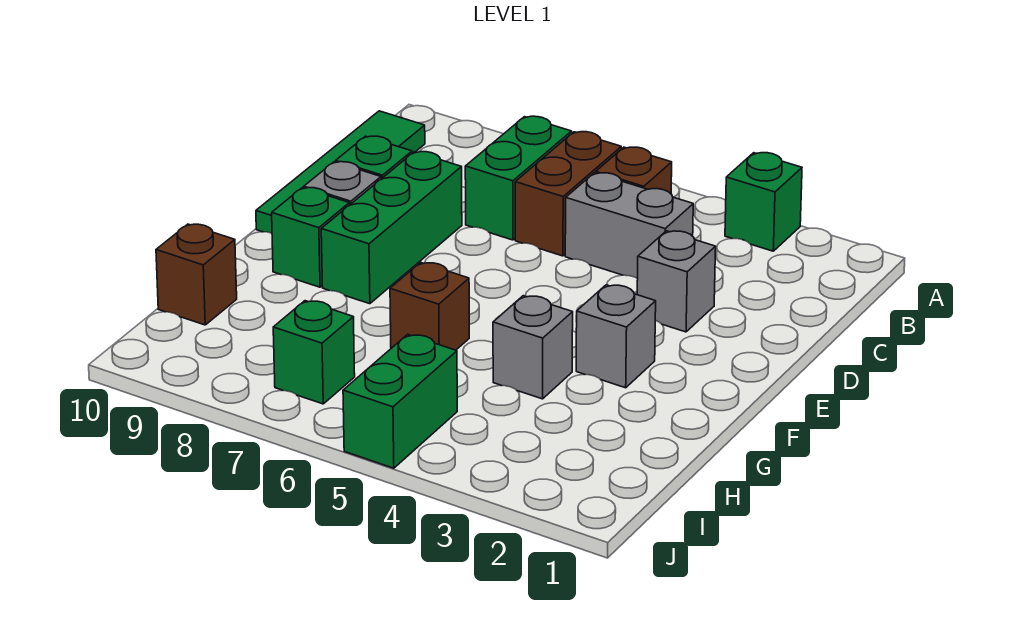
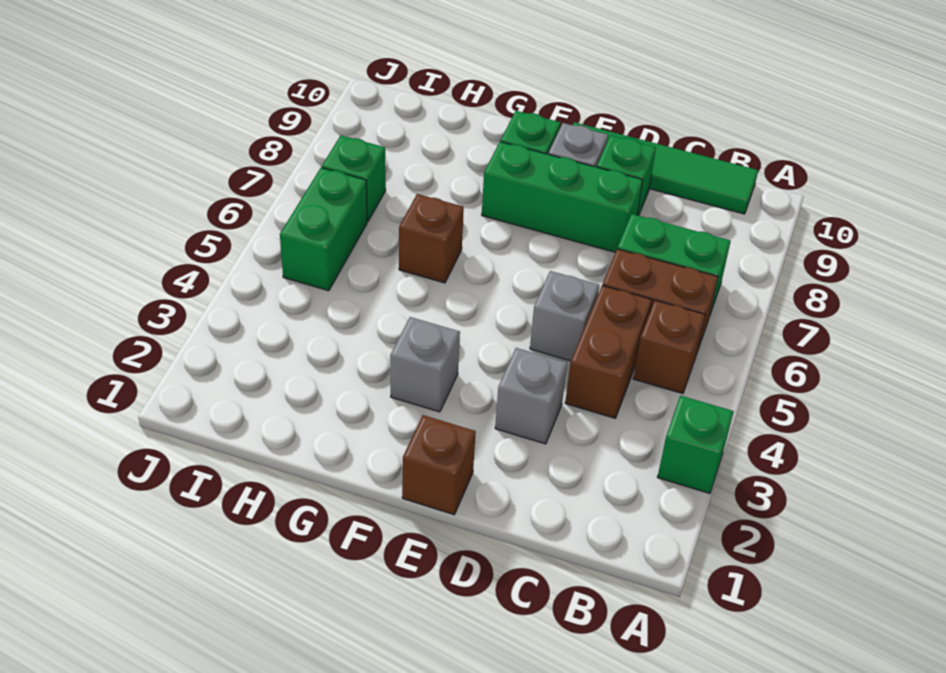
grey brick C4:C5 level 1 -> brown brick C4:C5 level 1
grey brick G4 level 1 -> grey brick D5 level 1
brown brick H10 level 1 -> brown brick E1 level 1
green brick I5:J5 level 1 -> green brick I5:I6 level 1

